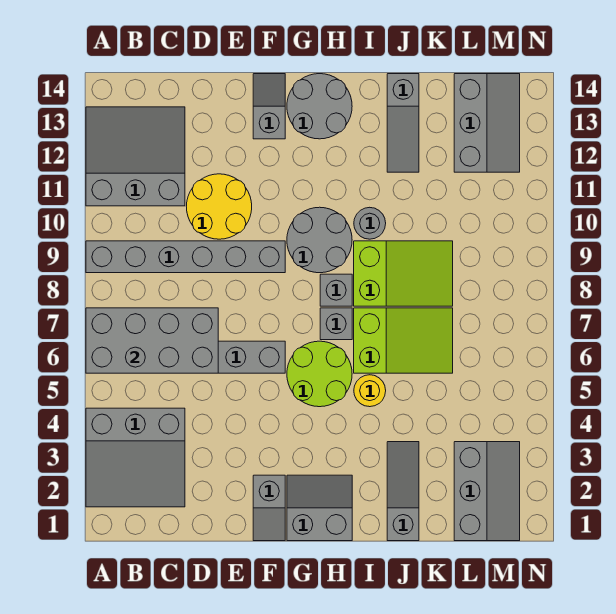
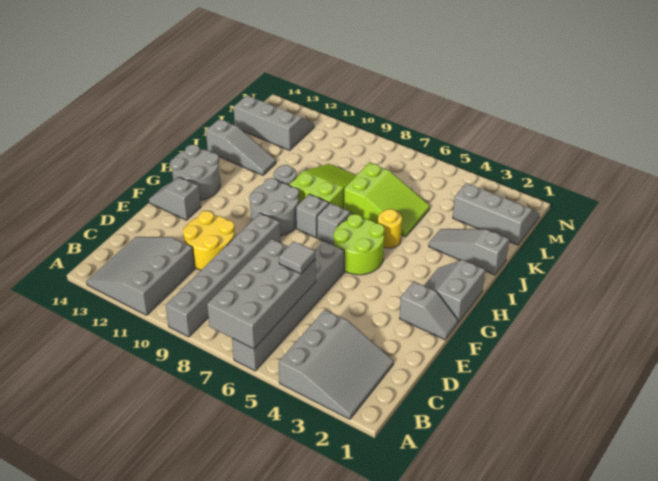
none -> grey tile D6 level 3
lime slope I6:K7 level 1 top I -> lime slope J5:K7 level 1 top 7

